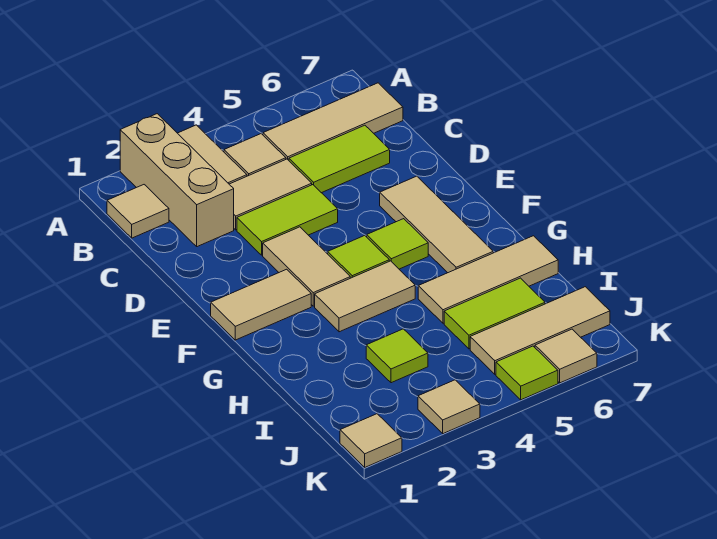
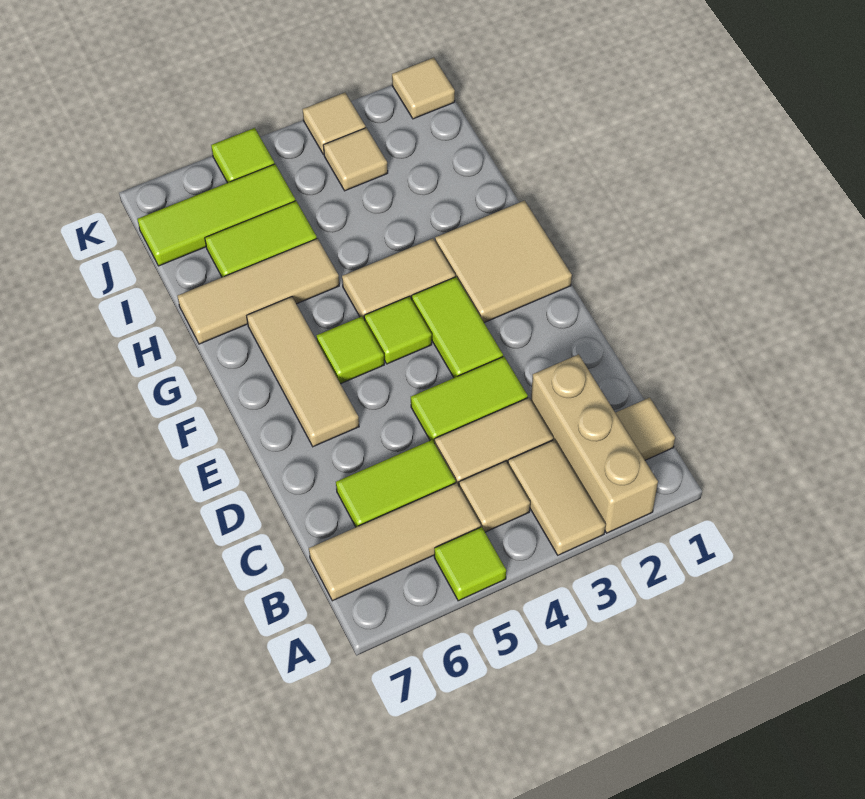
tan tile E3:F3 level 1 -> lime tile E3:F3 level 1
tan tile F1:F2 level 1 -> tan tile F1:G2 level 1
lime tile I3 level 1 -> lime tile A5 level 1
tan tile J5:J7 level 1 -> lime tile J5:J7 level 1
tan tile K6 level 1 -> tan tile J3 level 1

